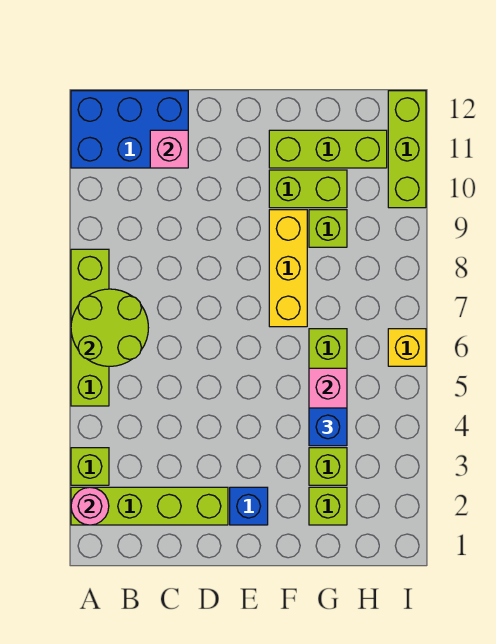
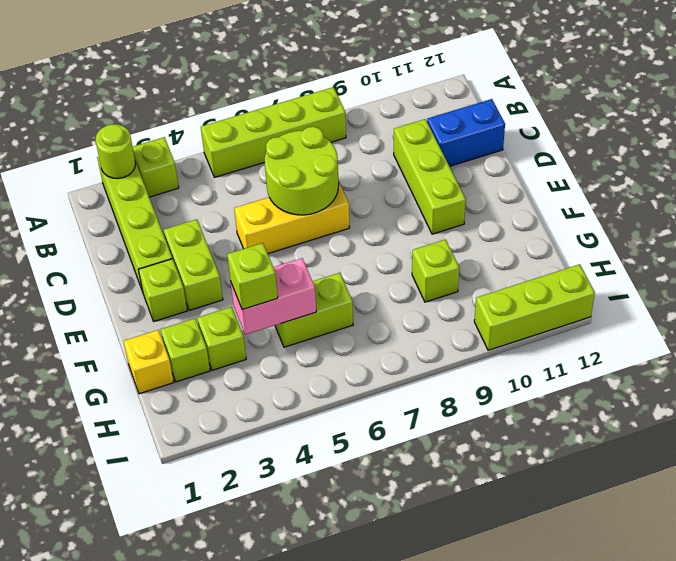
pink round brick A2 level 2 -> lime round brick A2 level 2
lime round brick A6:B7 level 2 -> lime round brick C6:D7 level 2
blue brick A11:C12 level 1 -> blue brick C11:C12 level 1
pink brick C11 level 2 -> none
blue brick E2 level 1 -> lime brick E2 level 1
yellow brick F7:F9 level 1 -> yellow brick D5:D7 level 1
lime brick F10:G10 level 1 -> lime brick D3:E3 level 1
lime brick F11:H11 level 1 -> lime brick C10:E10 level 1
blue brick G4 level 3 -> lime brick G4 level 3
yellow brick I6 level 1 -> yellow brick G1 level 1

